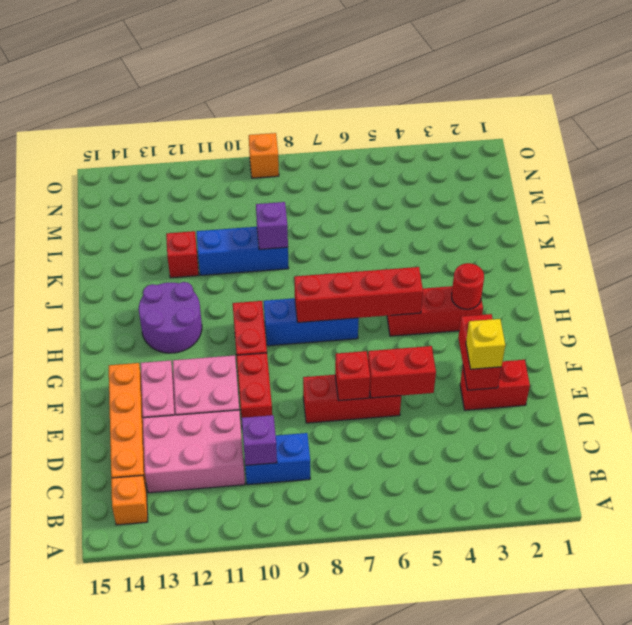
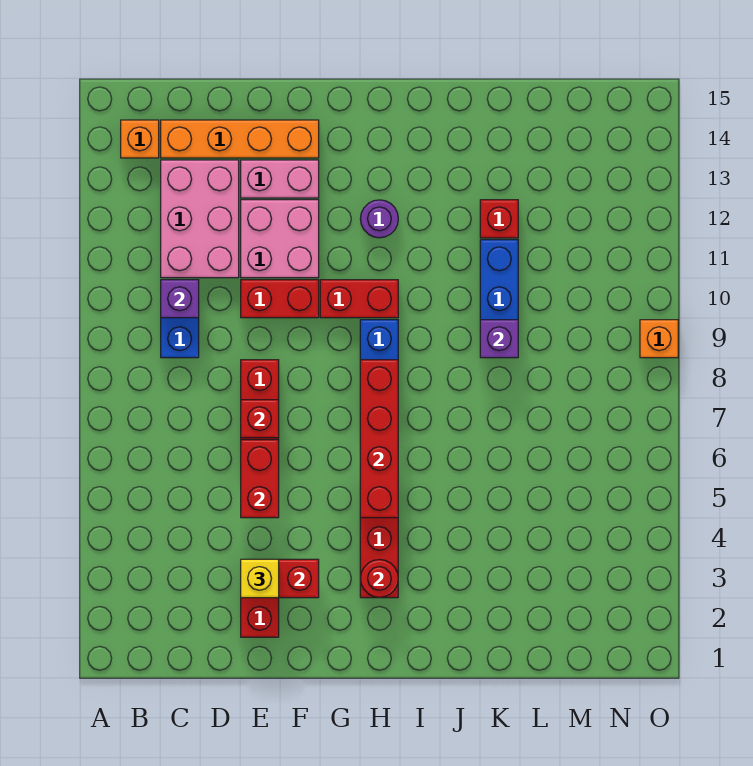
purple round brick H12:I13 level 1 -> purple round brick H12 level 1

